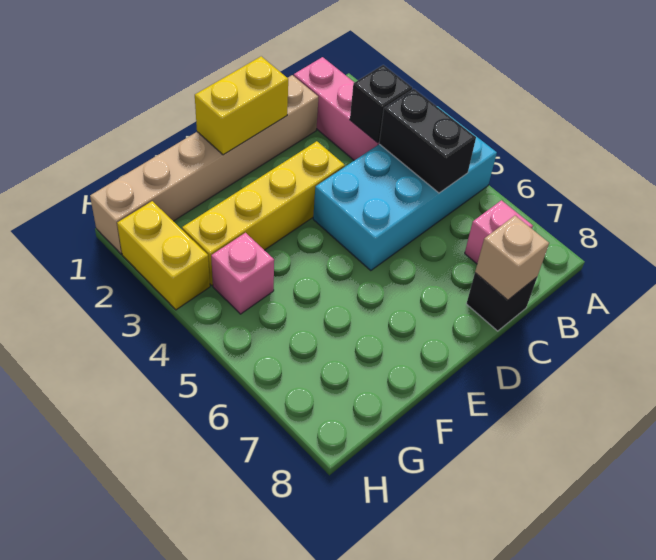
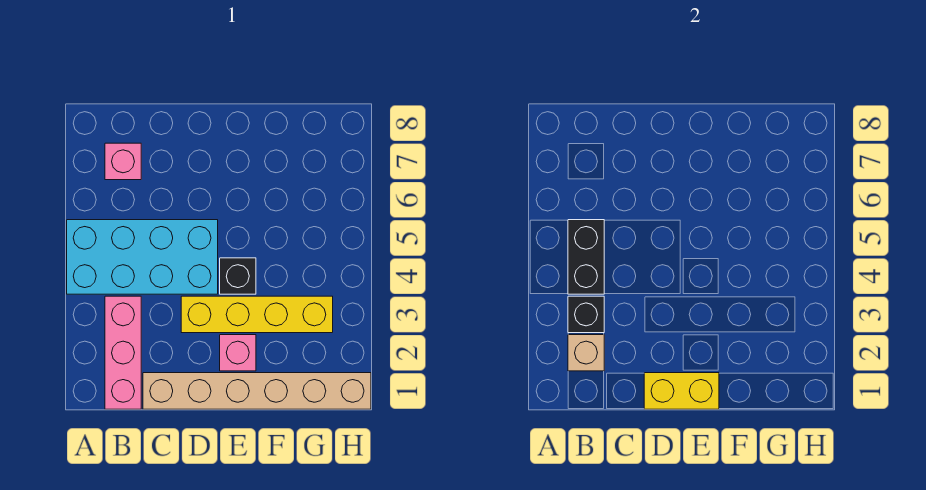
black brick C8 level 1 -> black brick E4 level 1
tan brick C8 level 2 -> tan brick B2 level 2
pink brick G4 level 1 -> pink brick E2 level 1
yellow brick H2:H3 level 1 -> none

